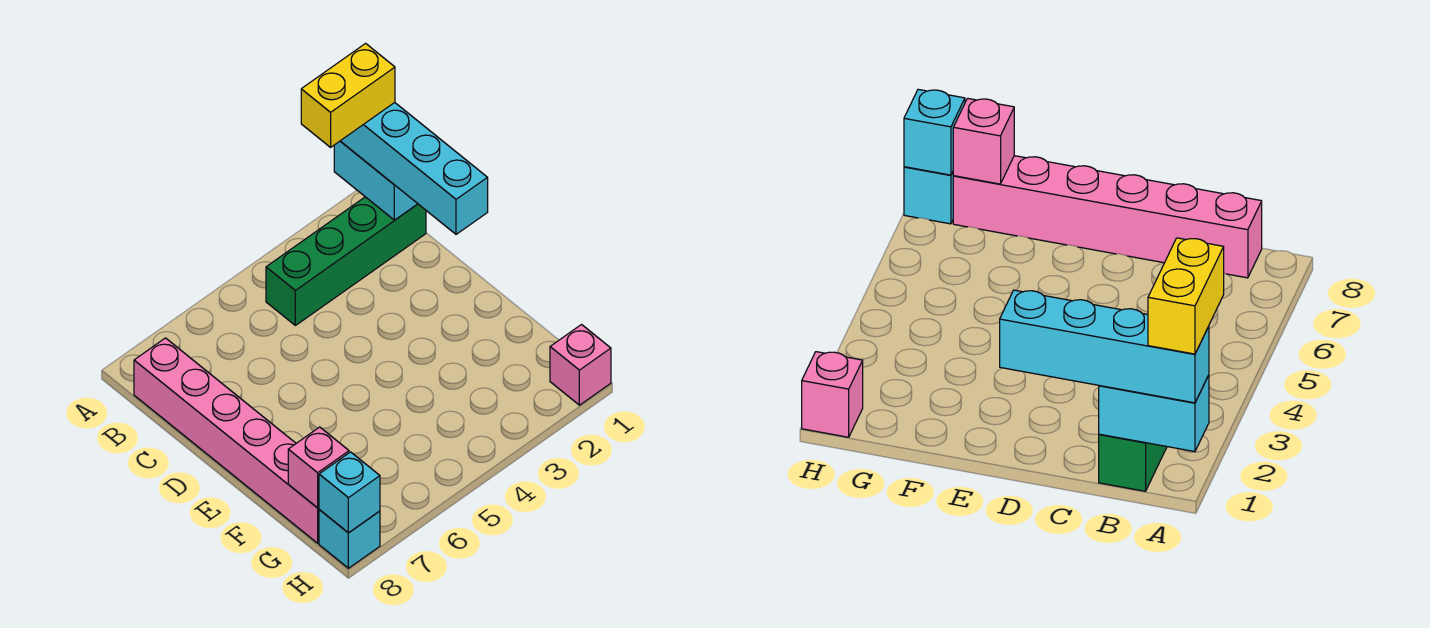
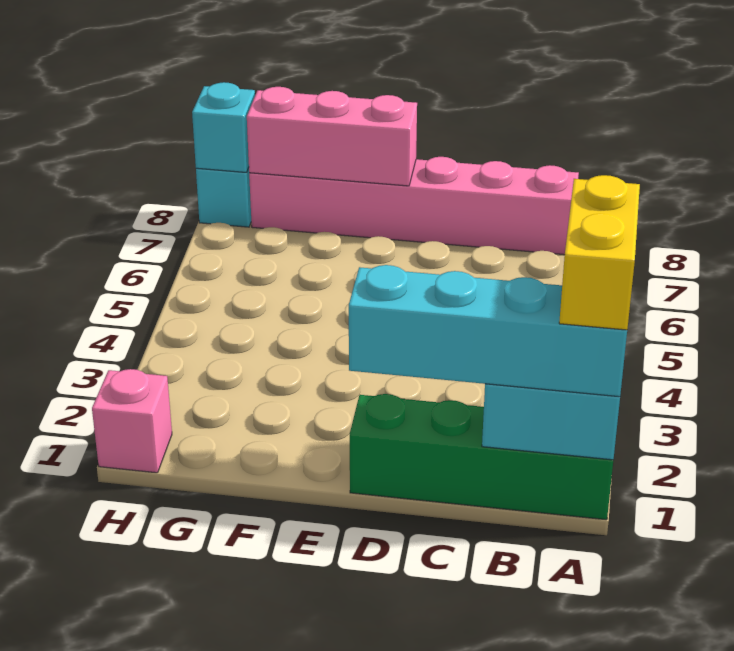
green brick B1:B4 level 1 -> green brick A1:D1 level 1
pink brick G8 level 2 -> pink brick E8:G8 level 2

